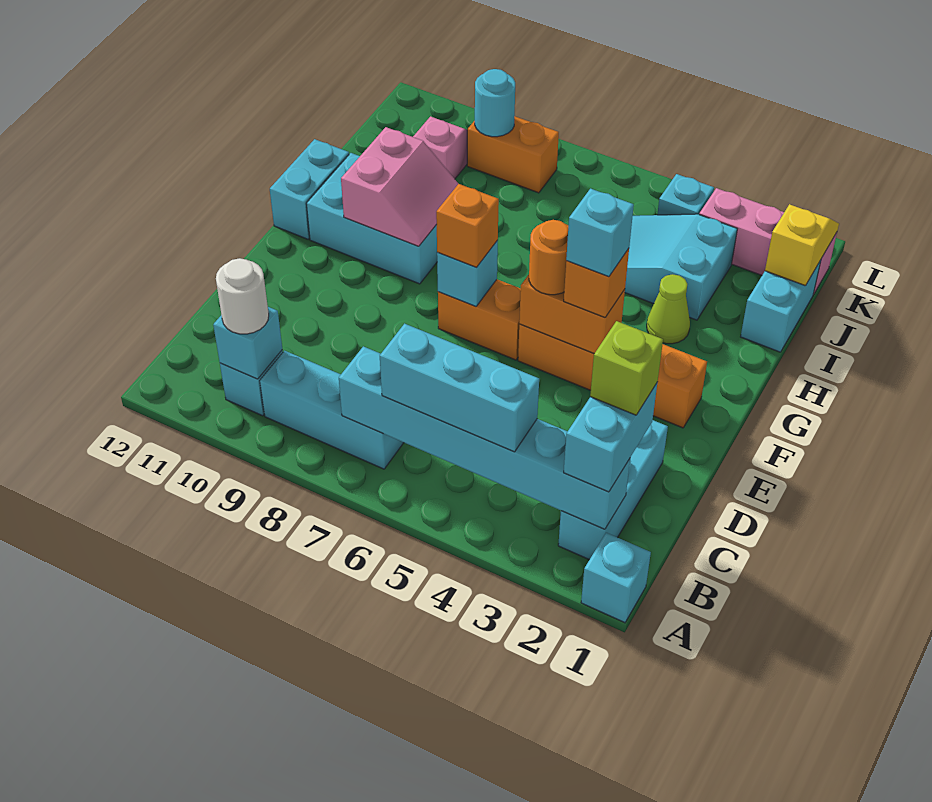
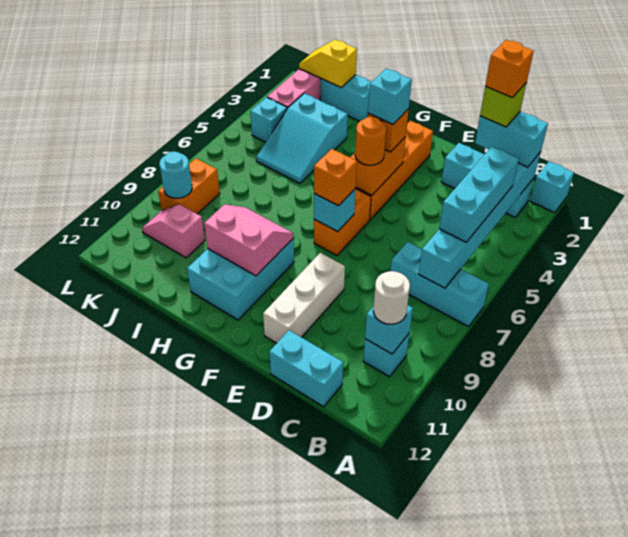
cyan brick B7:B9 level 1 -> cyan brick A7:C7 level 1
none -> orange brick C2 level 5
none -> white brick E9:E11 level 1
cyan brick G12:H12 level 1 -> cyan brick C12:D12 level 1
lime cone H3 level 1 -> none

